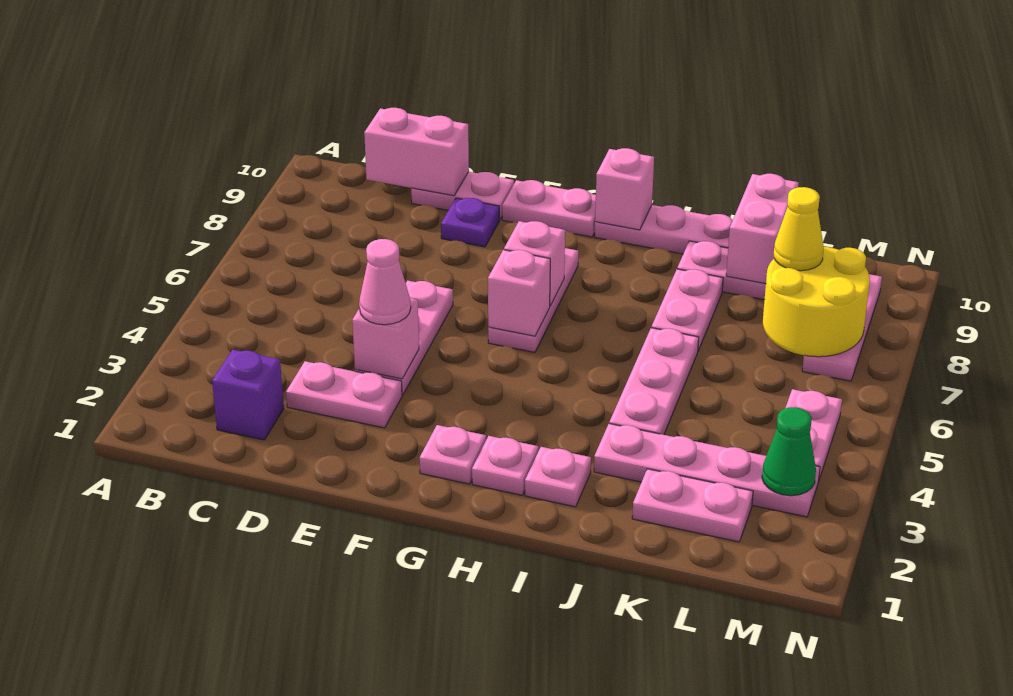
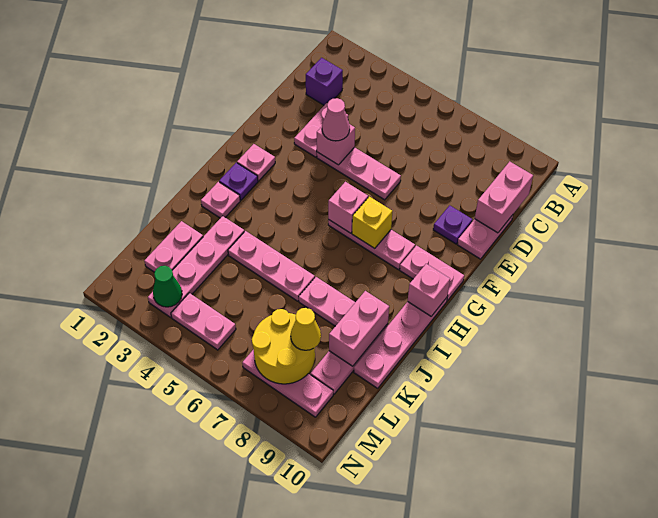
pink plate F10:G10 level 1 -> pink plate G9:G10 level 1
pink brick G7 level 2 -> yellow brick G7 level 2
pink plate H2 level 1 -> purple plate H2 level 1
pink brick K9:K10 level 2 -> pink brick J9:K9 level 2

